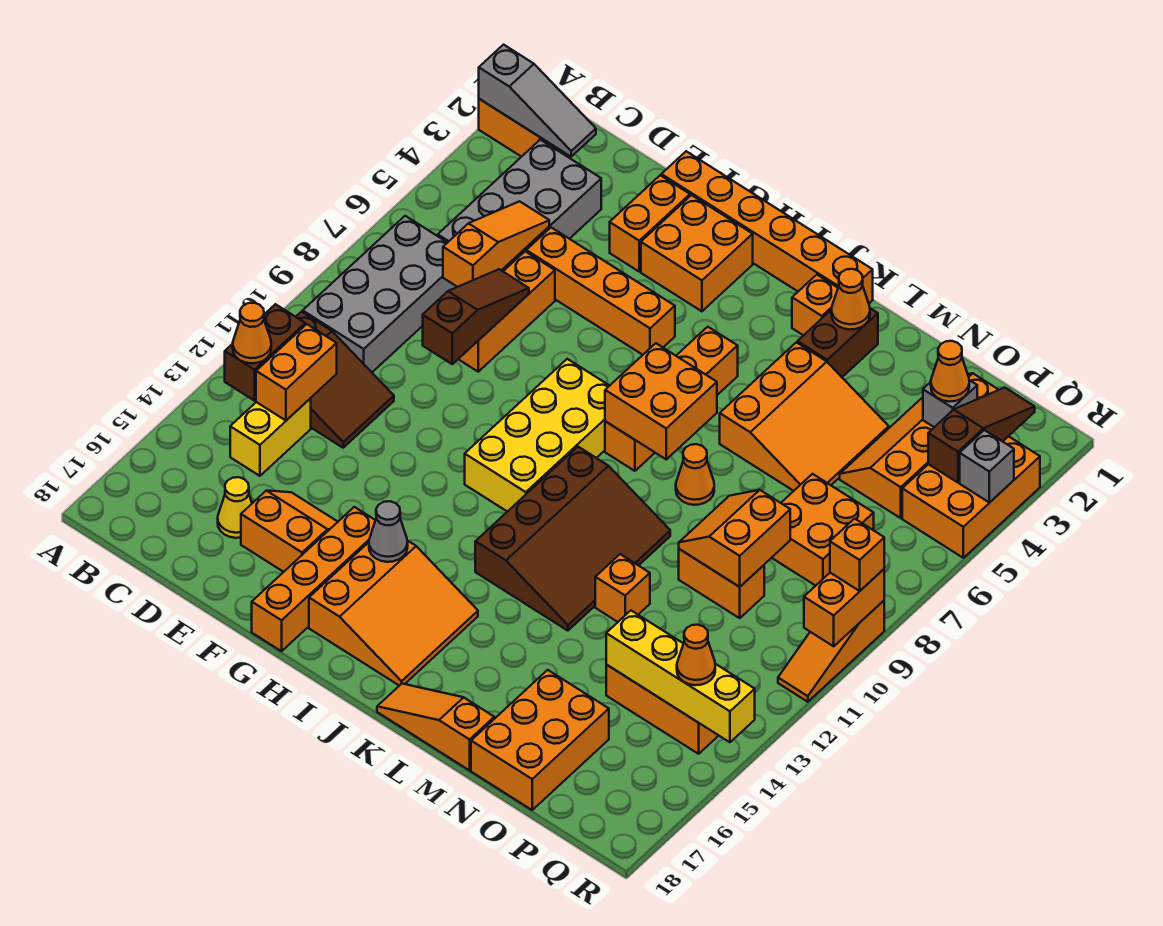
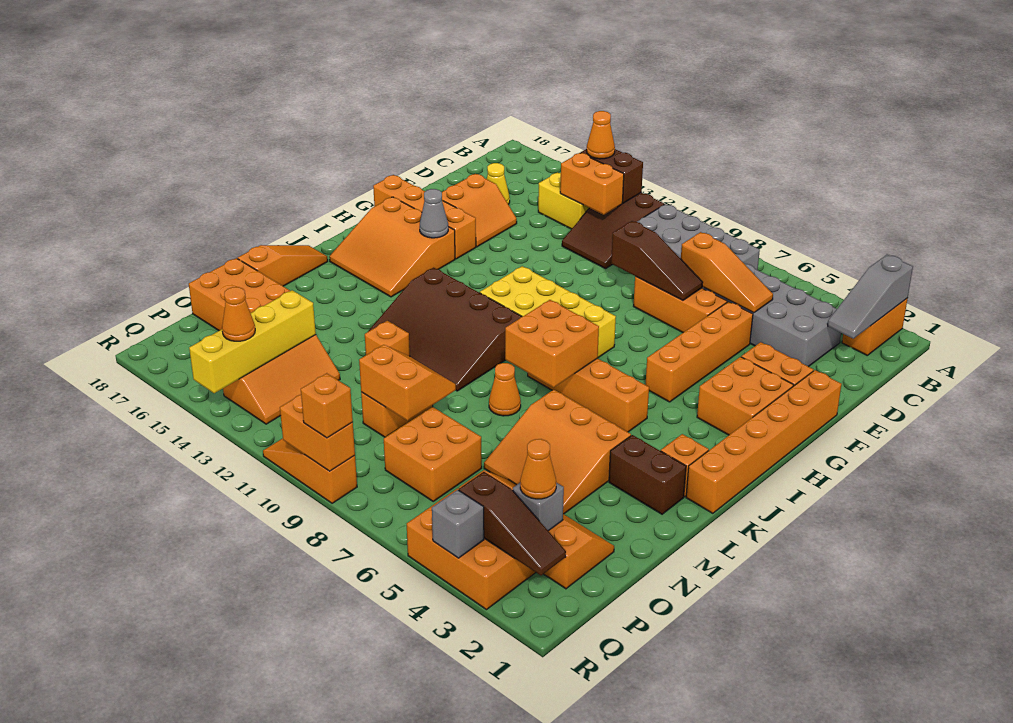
orange cone L2 level 2 -> none

